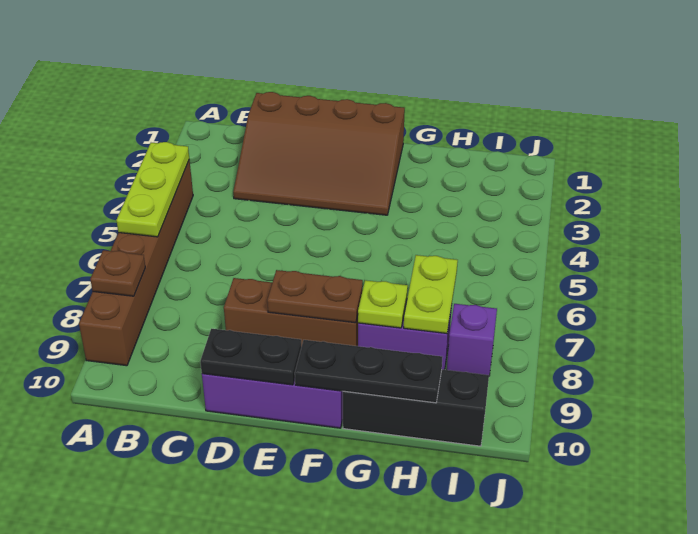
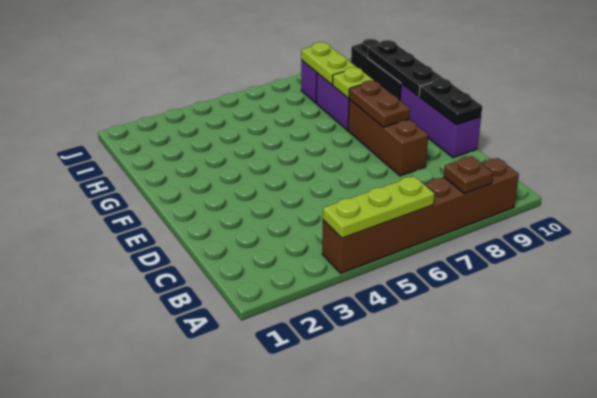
brown slope C1:F3 level 1 top 1 -> none
lime plate H7:H8 level 2 -> lime plate H8:I8 level 2

